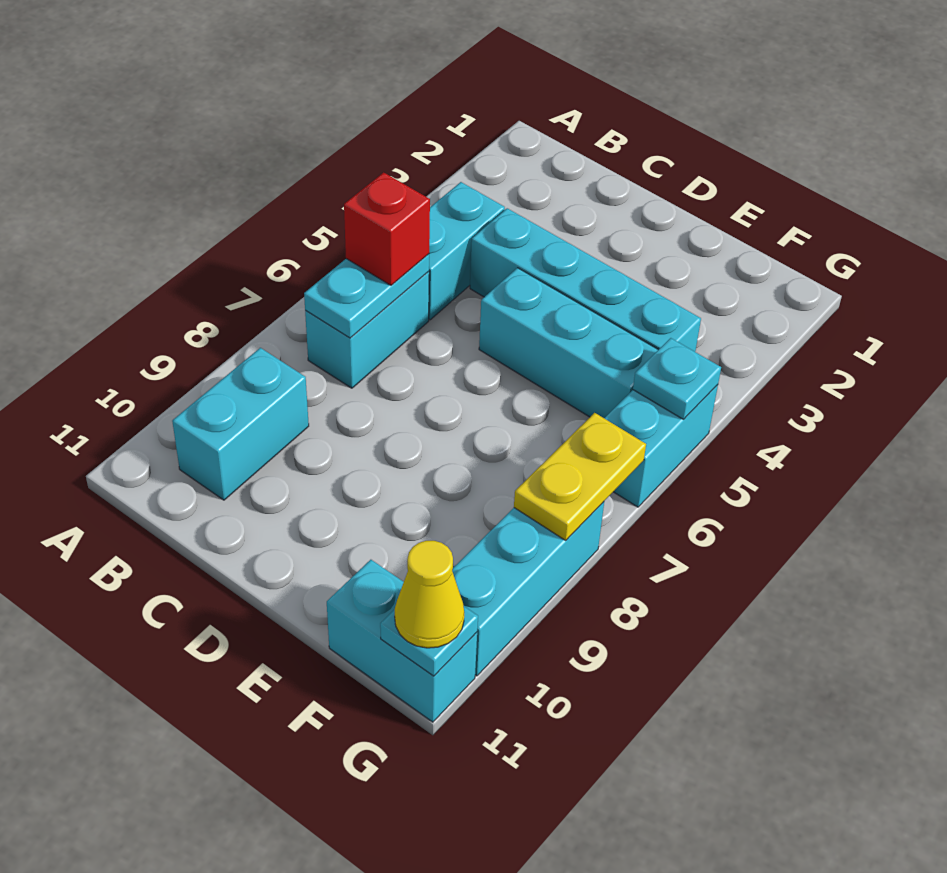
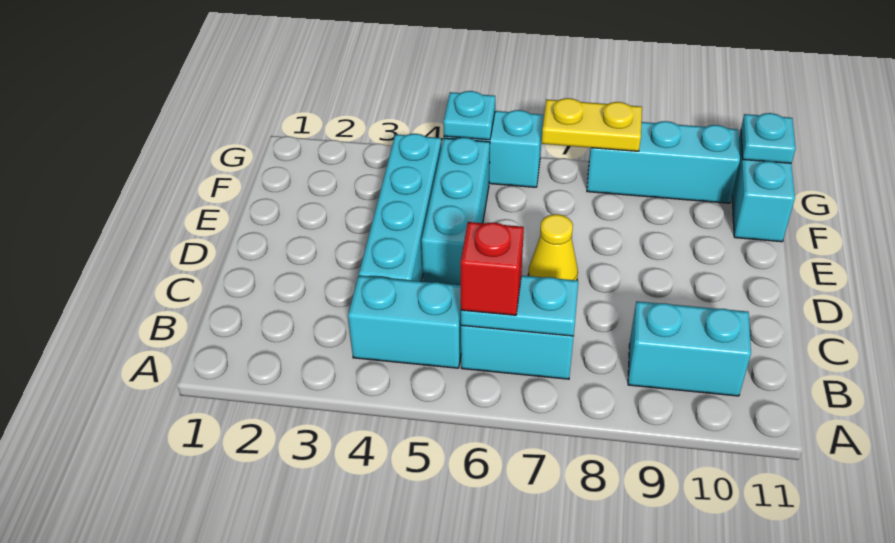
yellow cone G11 level 3 -> yellow cone D7 level 1

